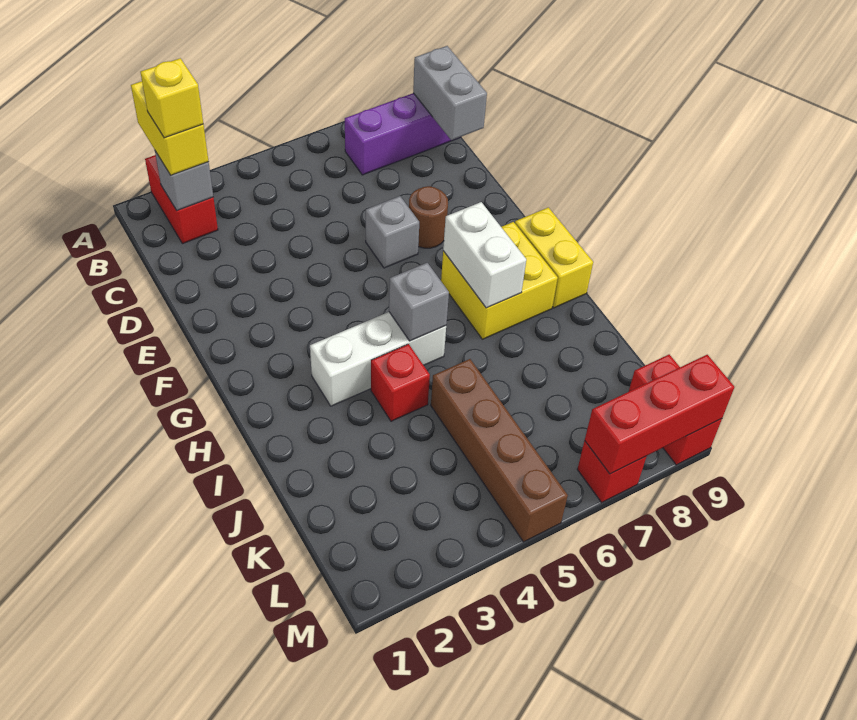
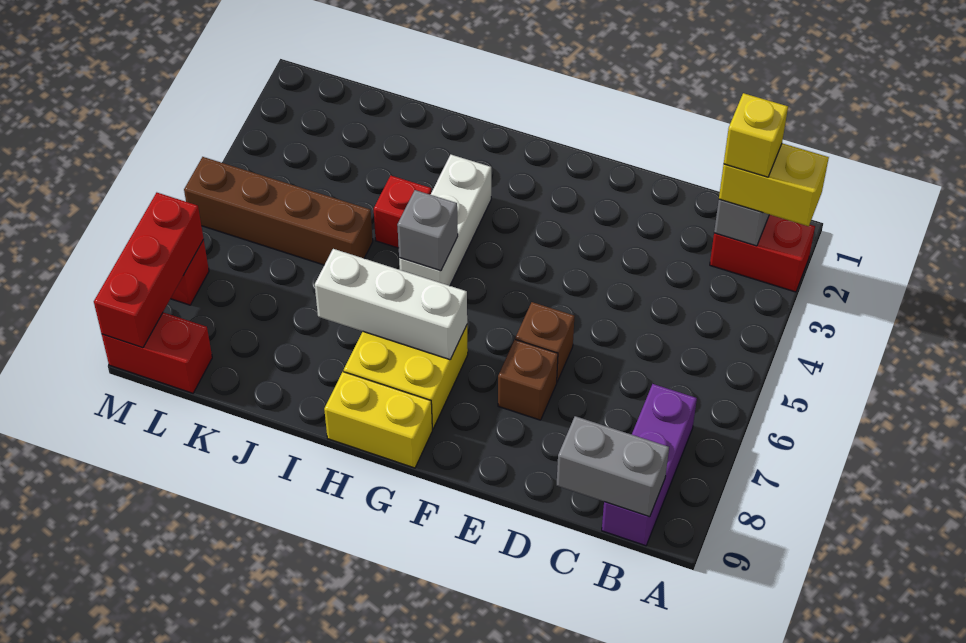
grey brick E6 level 1 -> brown brick E6 level 1
brown round brick E7 level 1 -> brown brick E7 level 1
white brick G7:H7 level 2 -> white brick G7:I7 level 2

